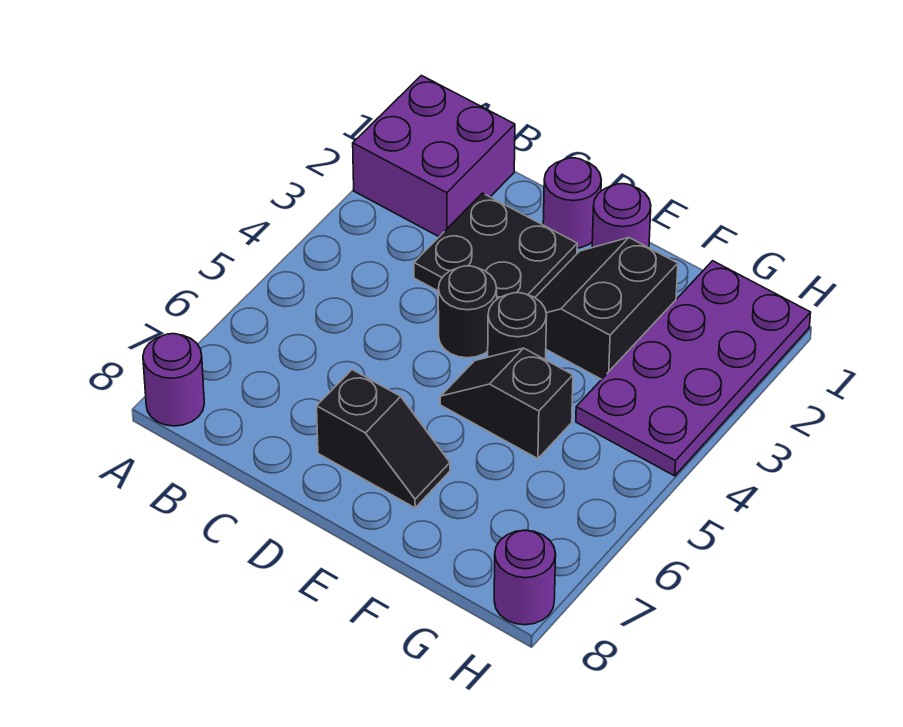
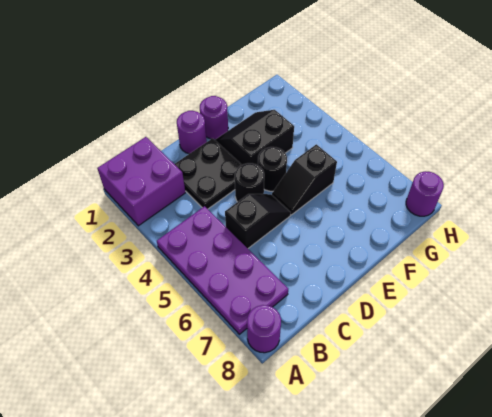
black slope D7:E7 level 1 top D -> black slope C5:D5 level 1 top C
black slope E2:F3 level 1 top F -> black slope E2:F3 level 1 top 3
purple plate G1:H4 level 1 -> purple plate A4:B7 level 1

